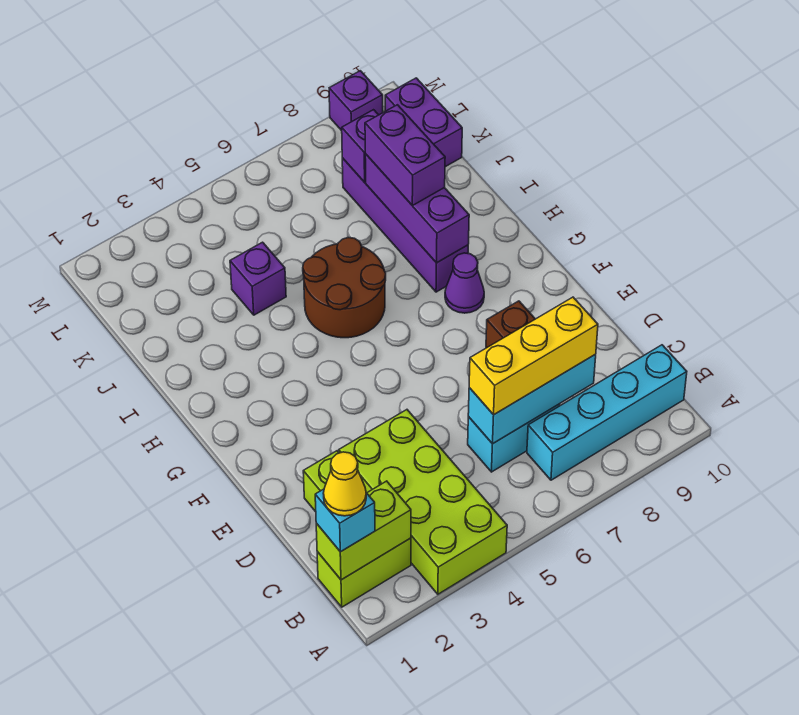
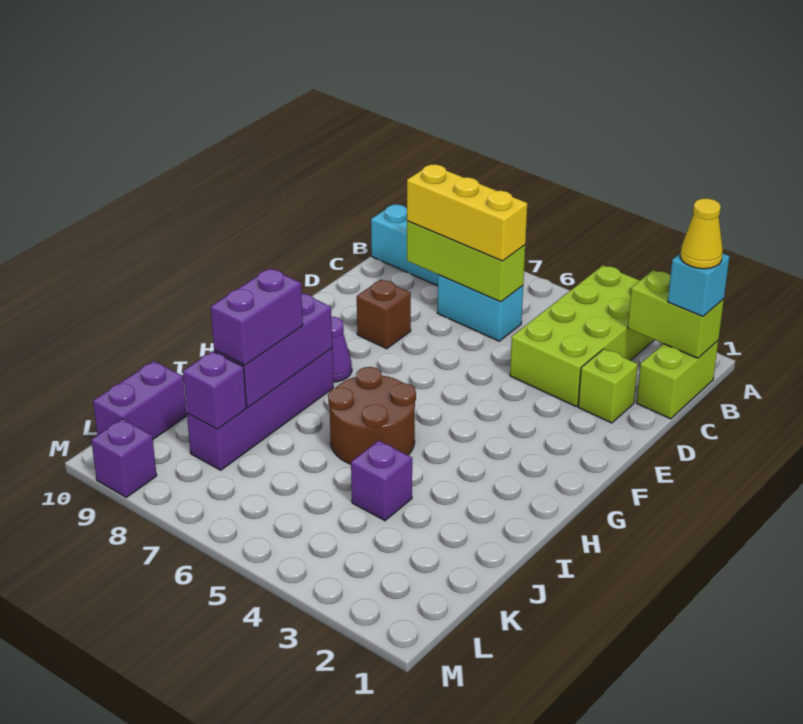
lime brick B1:B2 level 1 -> lime brick B1:C1 level 1
cyan brick C6:C8 level 2 -> lime brick C6:C8 level 2

